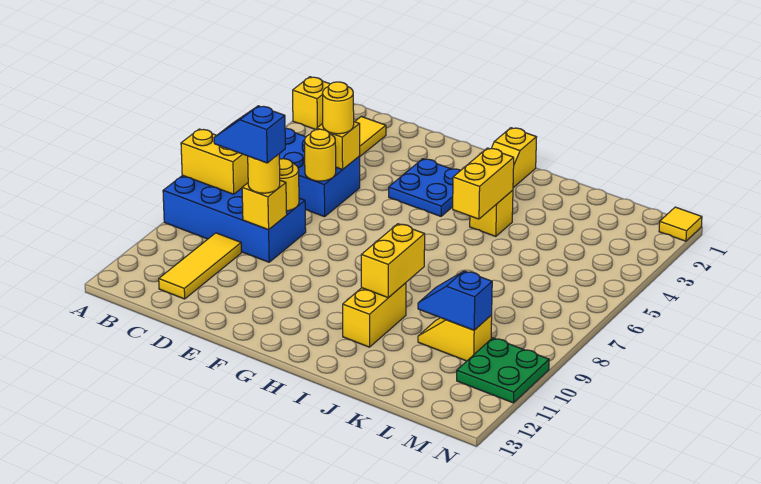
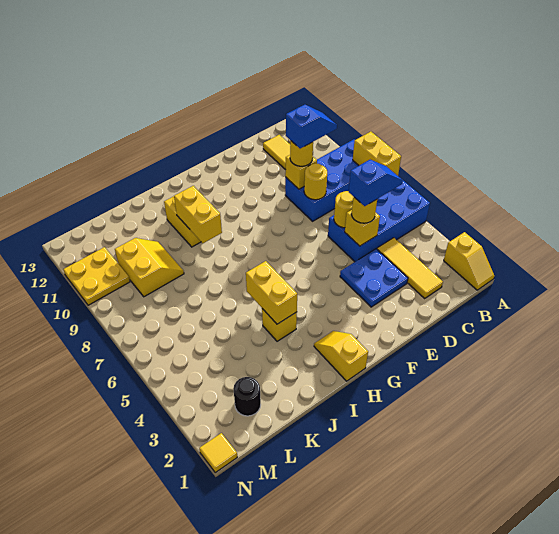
yellow brick A8:B8 level 2 -> yellow brick A7:A8 level 2
blue plate F3:G4 level 1 -> blue plate D3:E4 level 1
yellow slope K10:L10 level 1 top L -> yellow slope K9:L10 level 1 top L
blue slope K10:L10 level 2 top L -> blue slope C5:D5 level 4 top D
none -> black round brick L2 level 1
green plate M10:N11 level 1 -> yellow plate M10:N11 level 1

